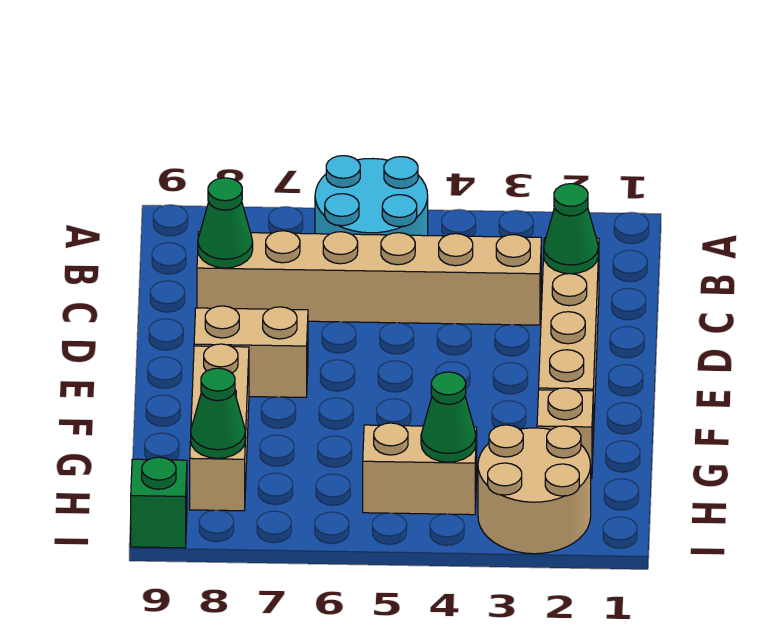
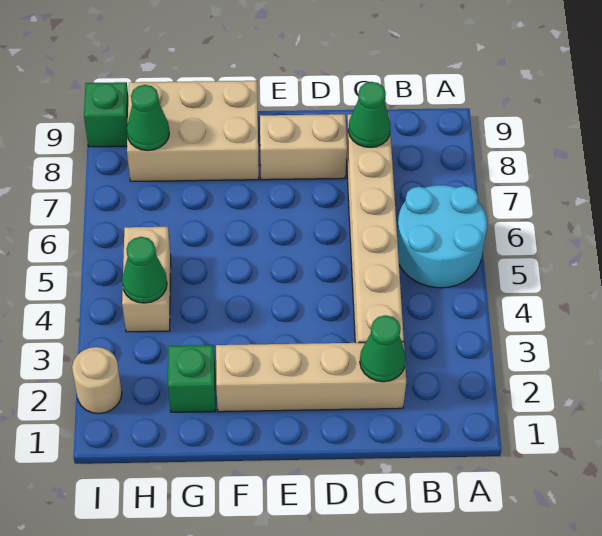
tan brick E7:E8 level 1 -> tan brick D8:E8 level 1
tan brick F8:H8 level 1 -> tan brick F8:H9 level 1
tan brick G2 level 1 -> green brick G2 level 1
tan round brick H2:I3 level 1 -> tan round brick I2 level 1

